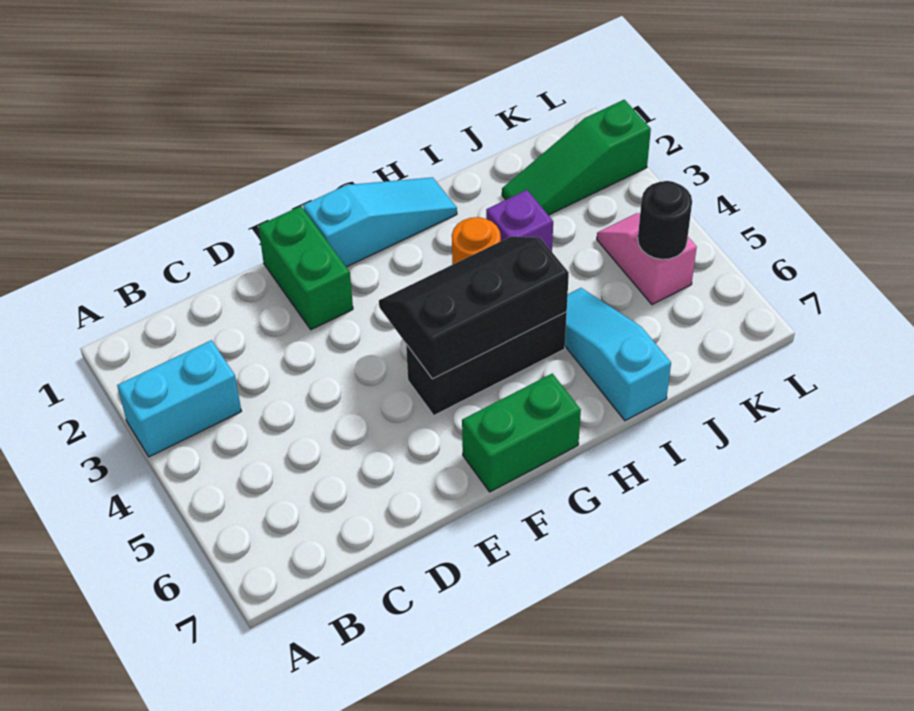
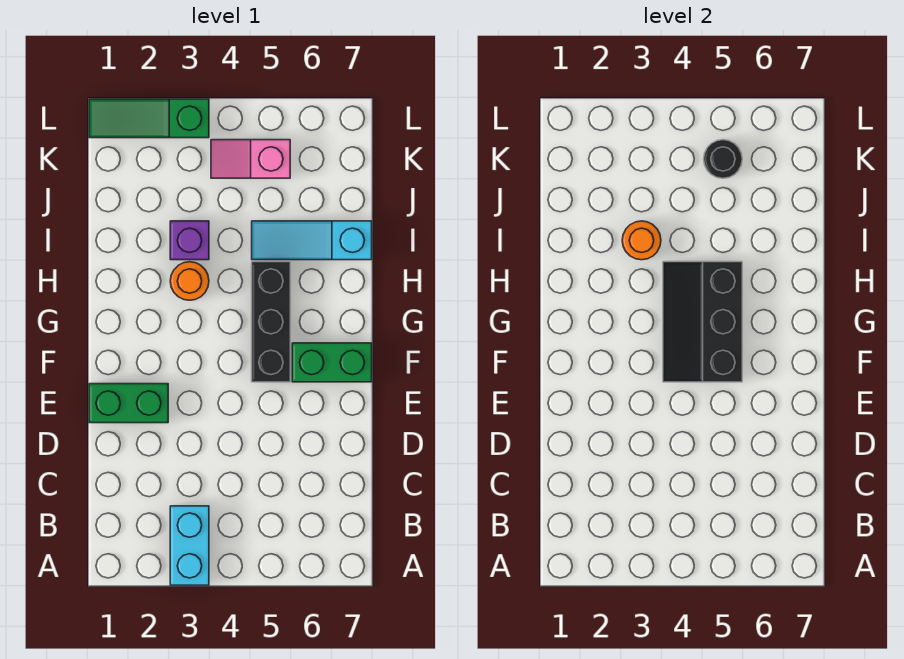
cyan slope F1:H1 level 1 top F -> none
green brick F7:G7 level 1 -> green brick F6:F7 level 1
none -> orange round brick I3 level 2
green slope J2:L2 level 1 top L -> green slope L1:L3 level 1 top 3

